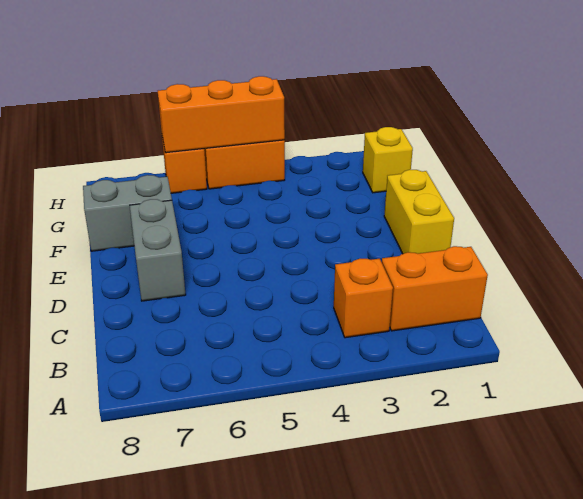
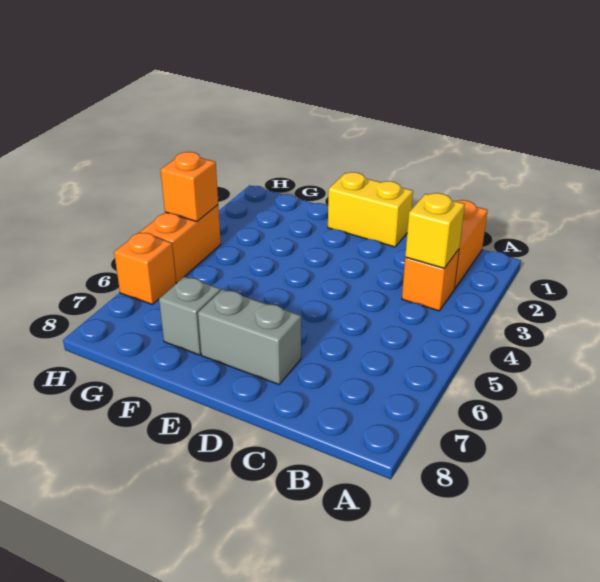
grey brick F7:F8 level 1 -> grey brick F7 level 1
yellow brick G1 level 1 -> yellow brick B3 level 2
orange brick H4:H6 level 2 -> orange brick H4 level 2

